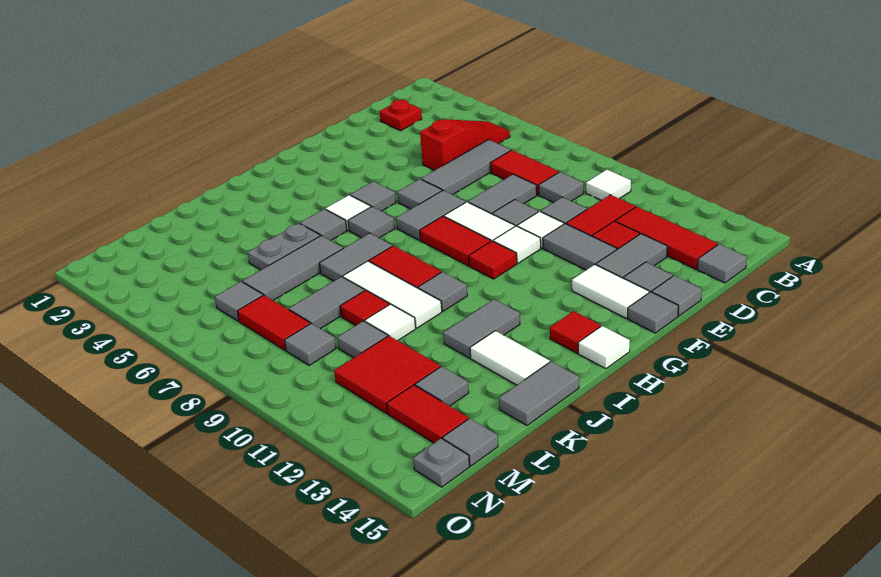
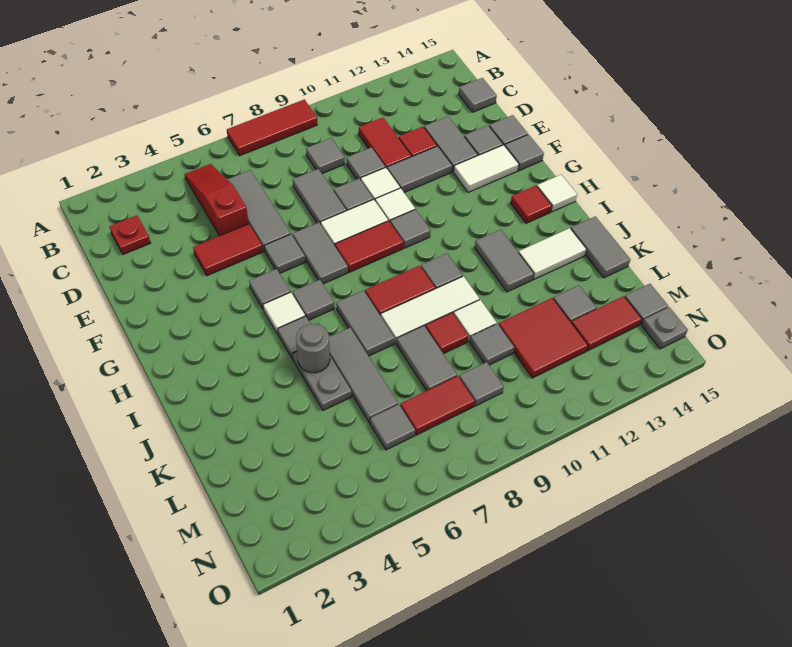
white tile B10 level 1 -> none
red tile C7:C8 level 1 -> red tile E4:E5 level 1
red tile C12:C14 level 1 -> red tile A7:A9 level 1
red tile G10 level 1 -> grey tile G10 level 1
none -> grey round brick J5 level 2

